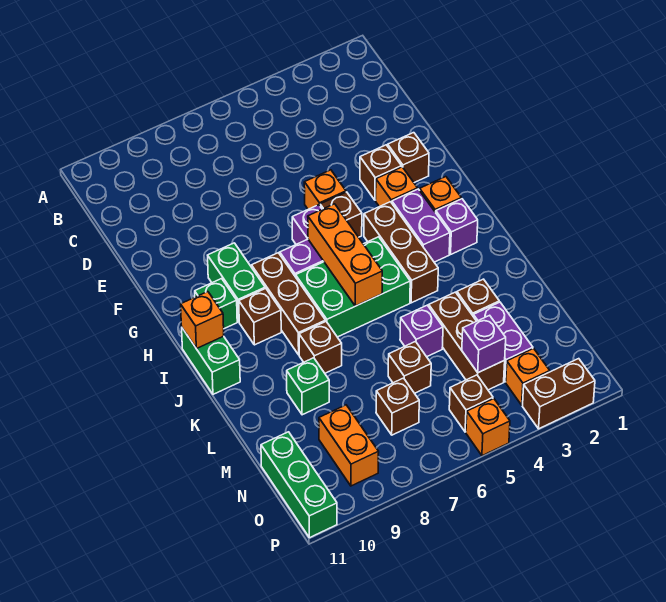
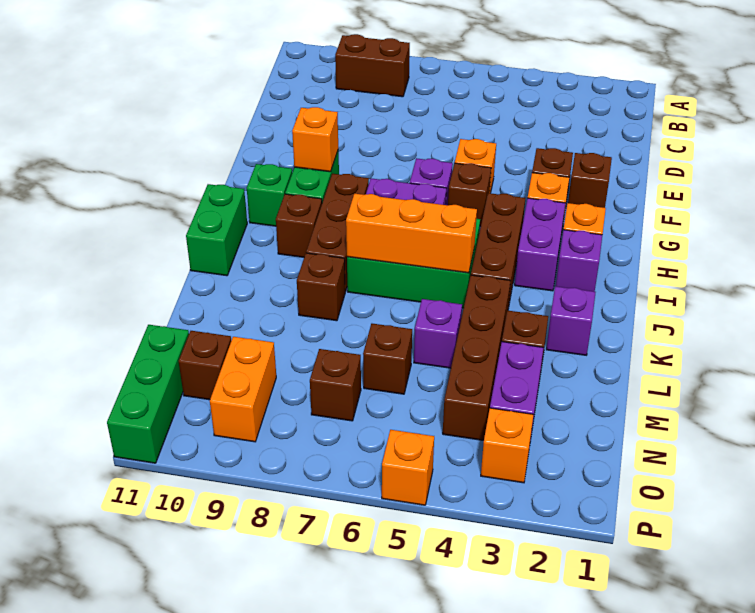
orange brick H6:J6 level 2 -> orange brick J5:J7 level 2
orange brick I11 level 2 -> orange brick G9 level 2
brown brick L4:N4 level 1 -> brown brick K4:N4 level 1
green brick L9 level 1 -> none
purple brick N4 level 2 -> purple brick K2 level 1
brown brick O5 level 1 -> brown brick N10 level 1
brown brick P2:P3 level 1 -> brown brick B8:B9 level 1

